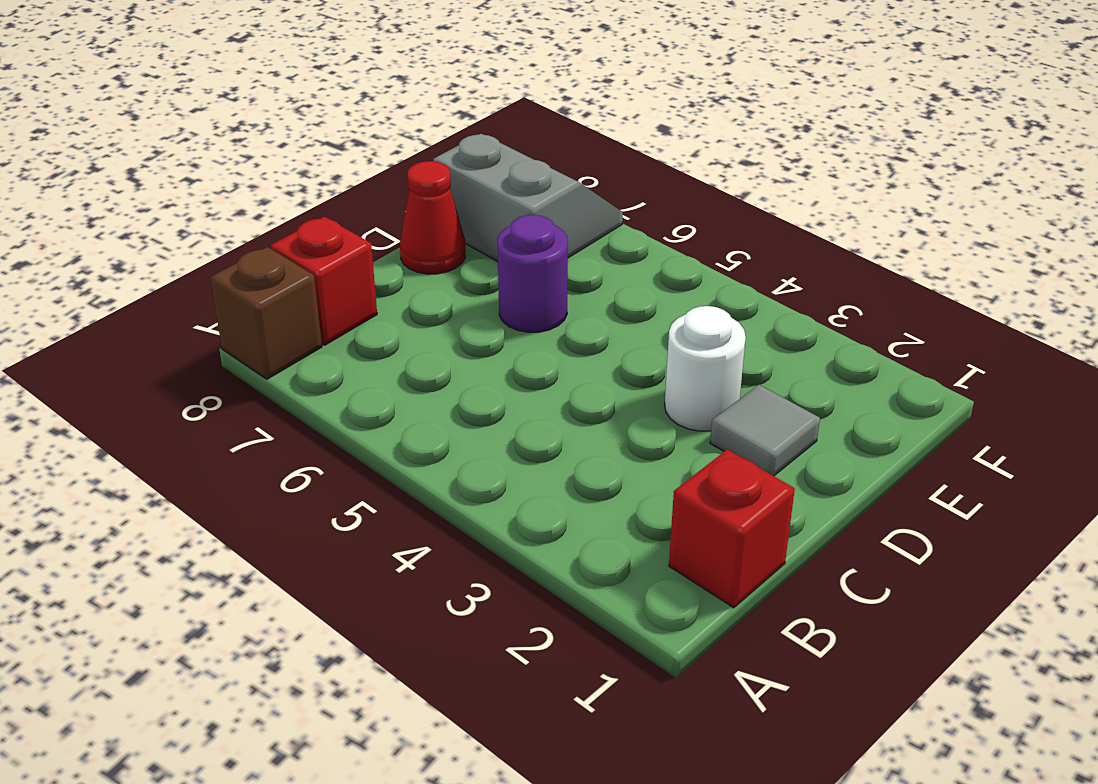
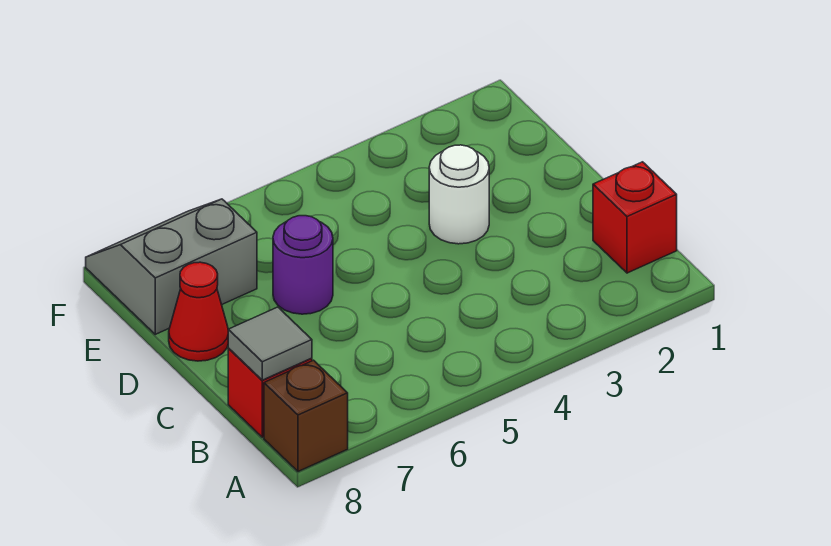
grey tile D2 level 1 -> grey tile B8 level 2

